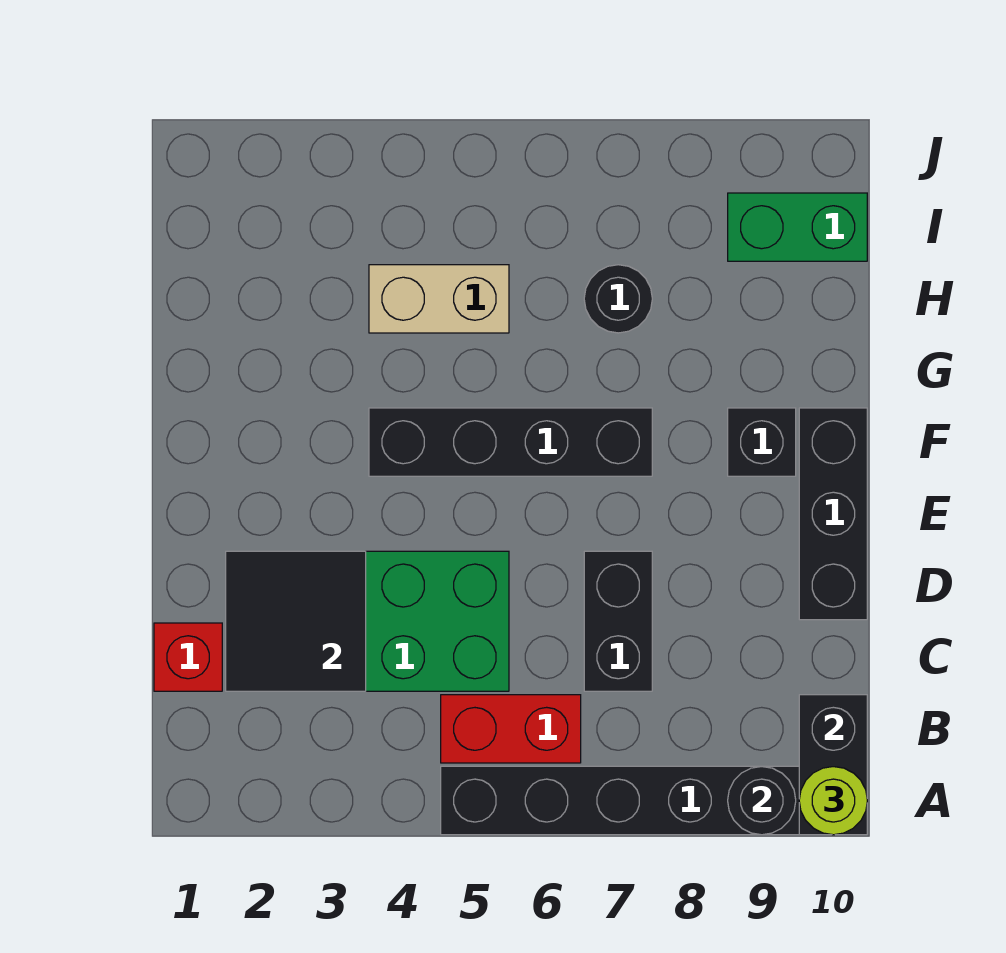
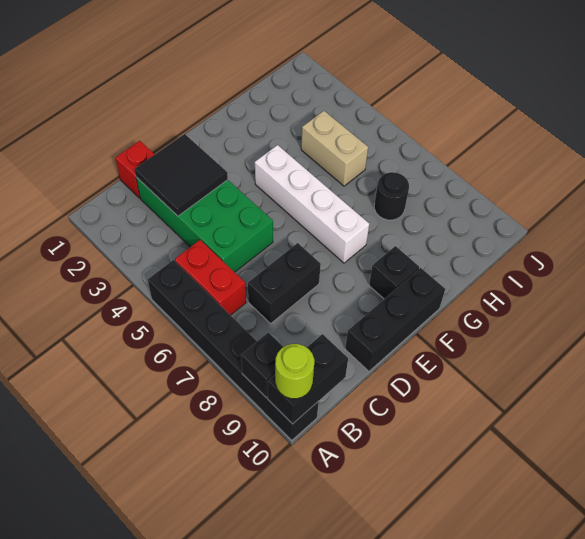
black round brick A9 level 2 -> black brick A9 level 2
black brick F4:F7 level 1 -> white brick F4:F7 level 1
green brick I9:I10 level 1 -> none

